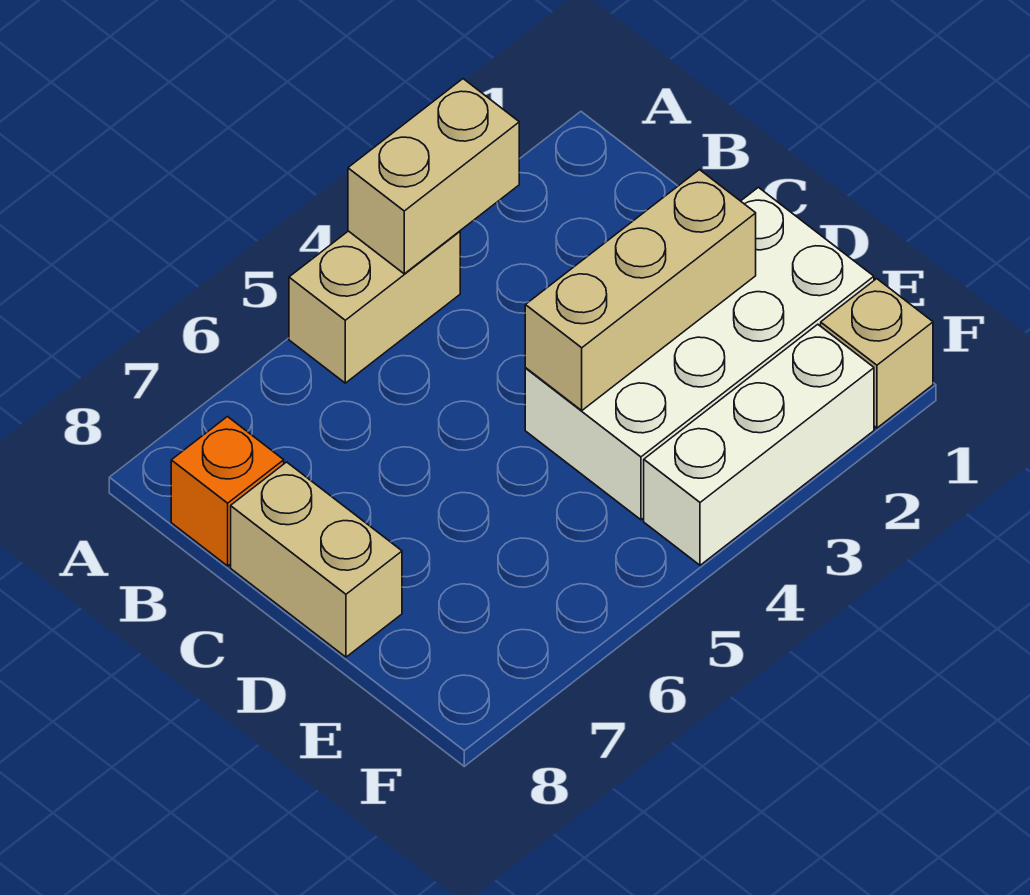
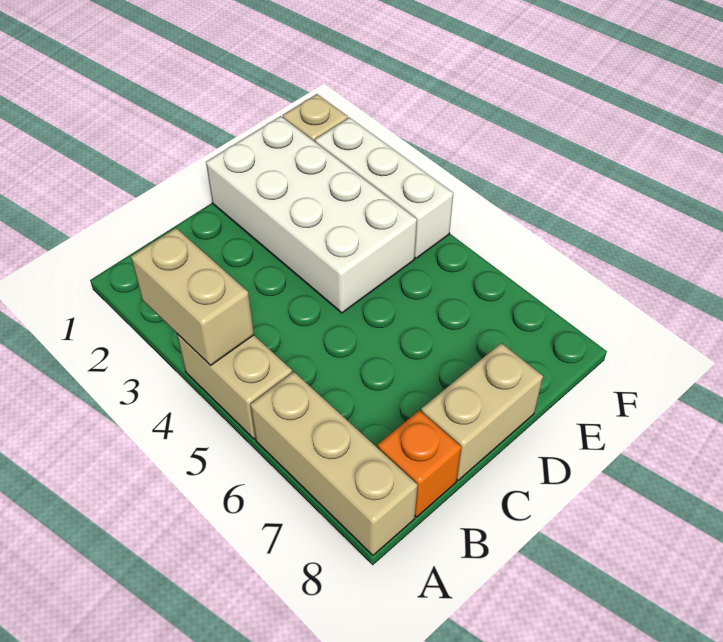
tan brick D2:D4 level 2 -> tan brick A6:A8 level 1

